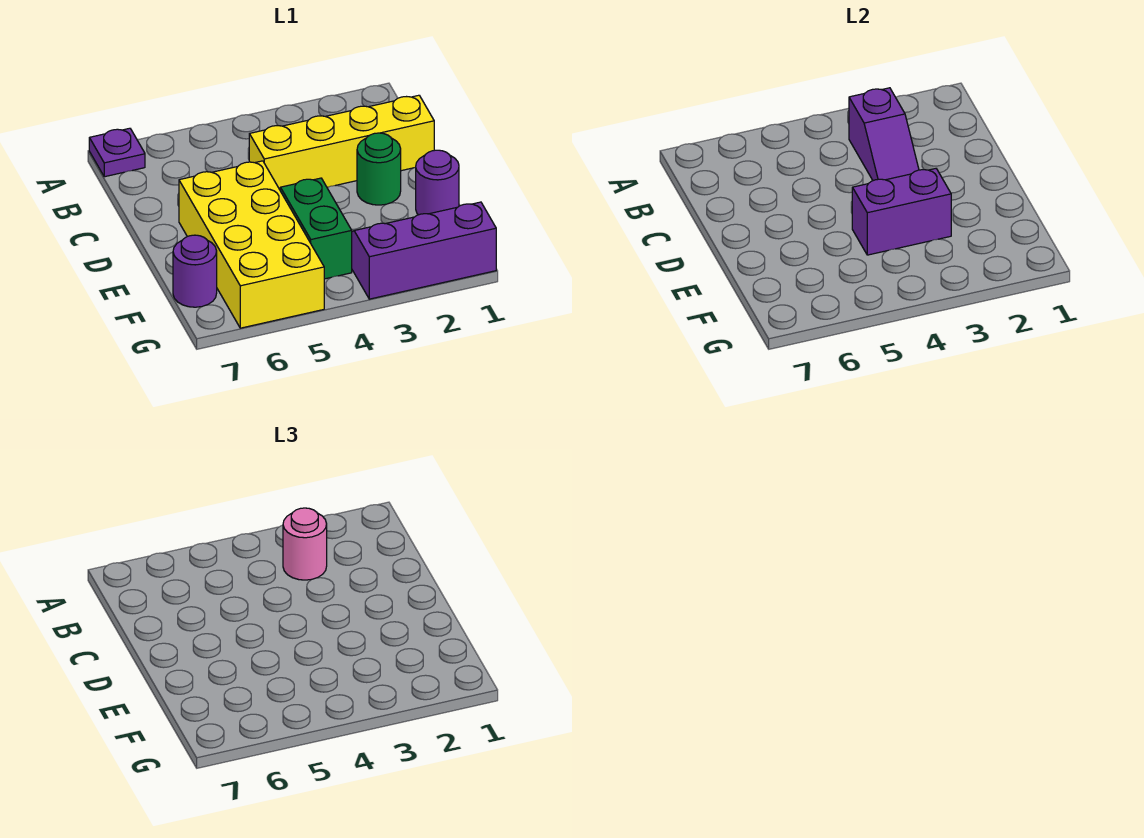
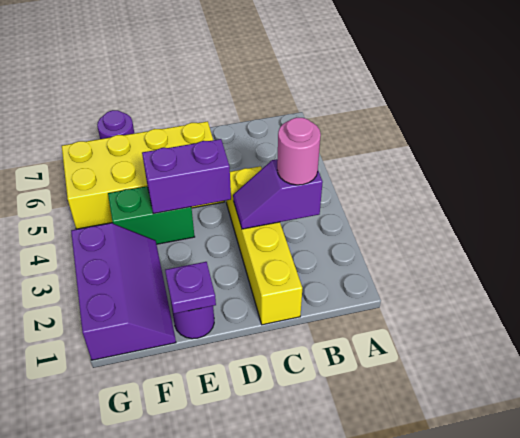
purple plate A7 level 1 -> purple plate E1 level 2
green round brick D2 level 1 -> none
purple brick E3:E4 level 2 -> purple brick D4:E4 level 2

